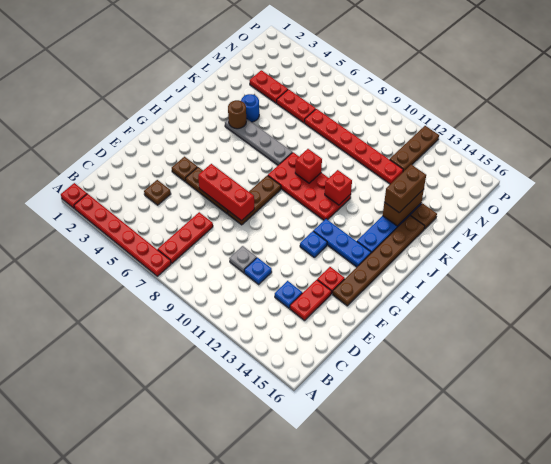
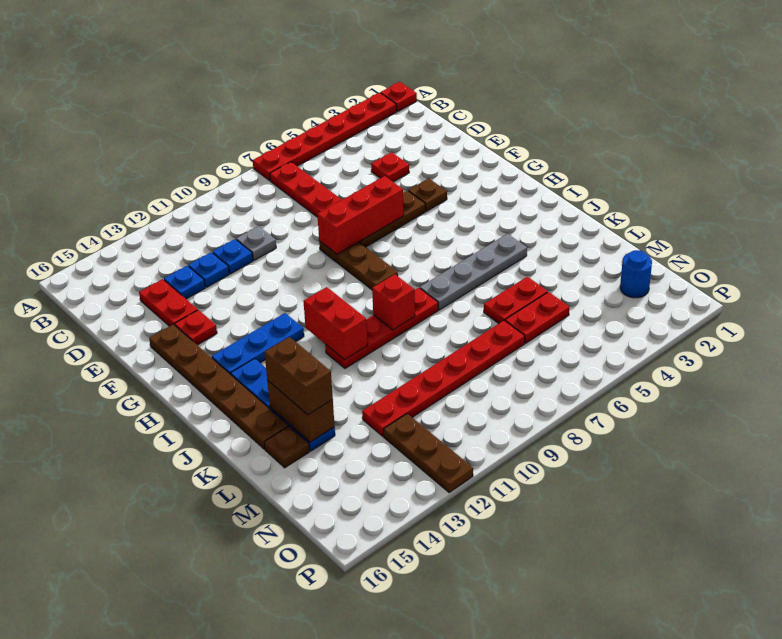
brown plate D4 level 1 -> red plate D4 level 1
blue plate G12 level 1 -> blue plate D12 level 1
red plate I8:J11 level 1 -> red plate J8:J11 level 1
brown round brick J4 level 2 -> none
red brick J11 level 2 -> red brick I11:J11 level 2
blue round brick K4 level 1 -> blue round brick N2 level 1
red plate M3:M4 level 1 -> red plate L5:L6 level 1

